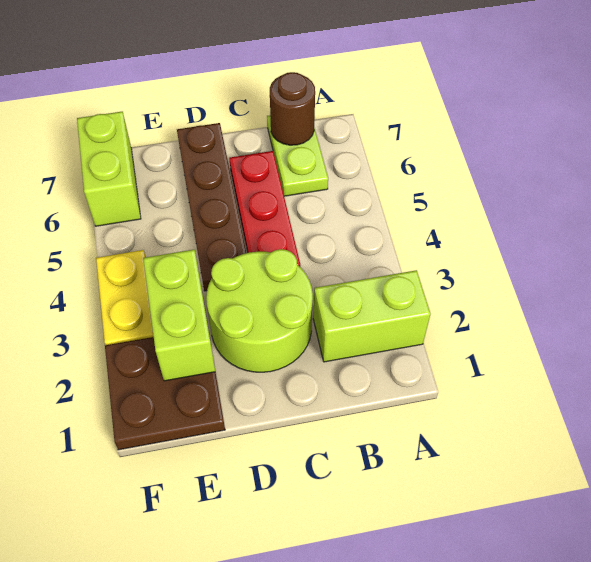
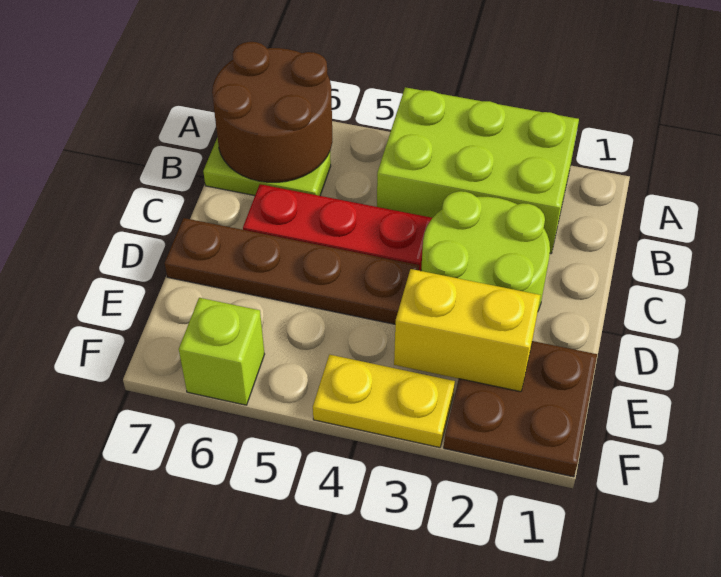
lime brick A2:B2 level 1 -> lime brick A2:B4 level 1
brown round brick B7 level 2 -> brown round brick A6:B7 level 2
lime brick E2:E3 level 2 -> yellow brick E2:E3 level 2
lime brick F6:F7 level 1 -> lime brick F6 level 1

